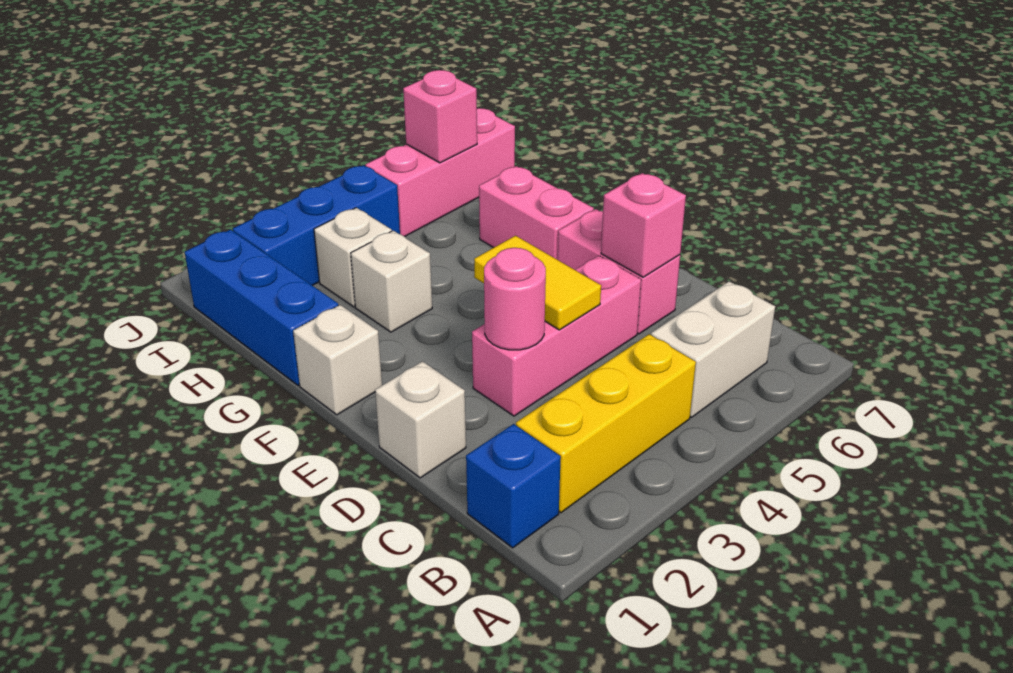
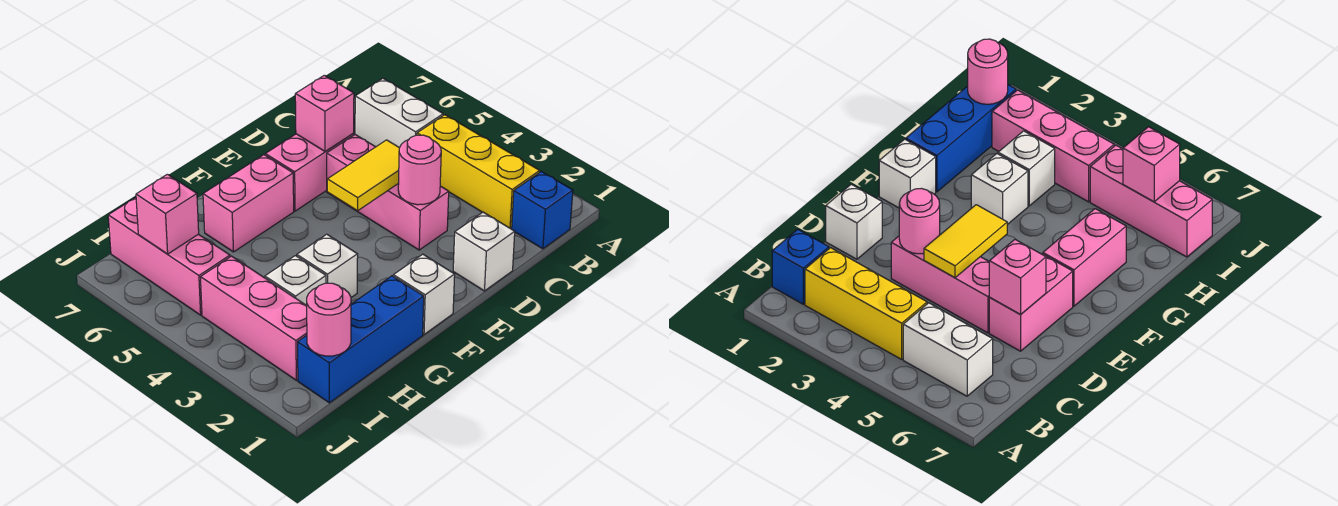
none -> pink round brick I1 level 2
blue brick I2:I4 level 1 -> pink brick I2:I4 level 1

